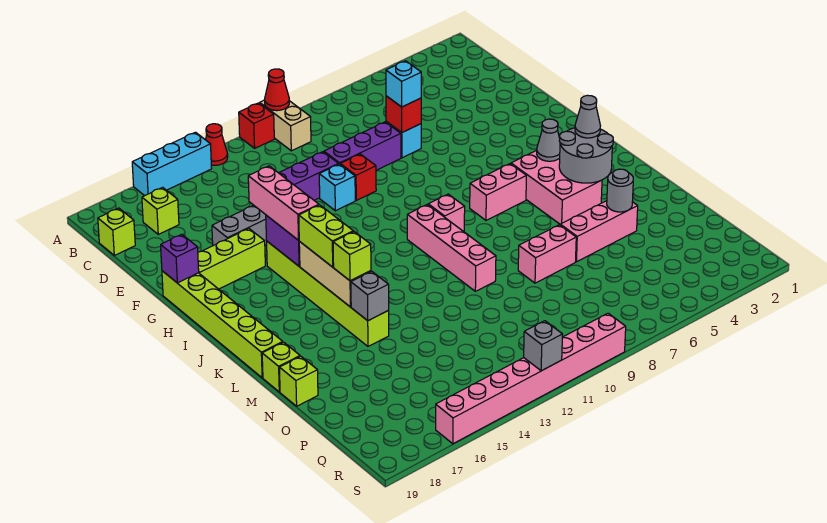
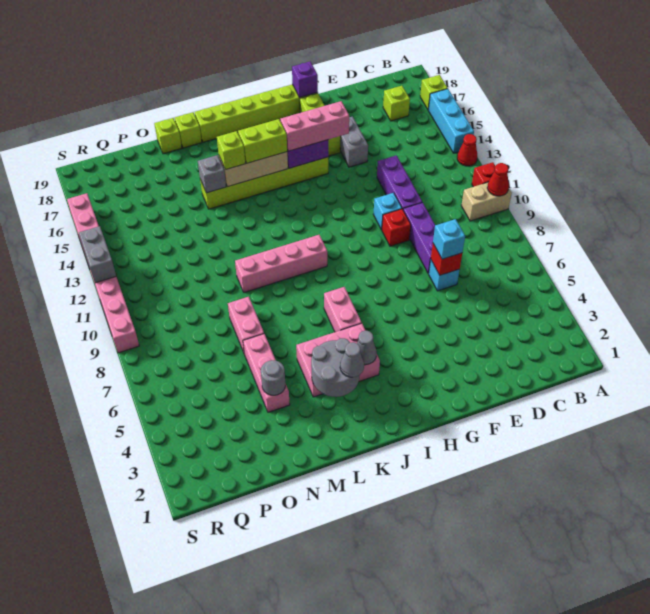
lime brick C19 level 1 -> lime brick A17 level 1
pink brick J9 level 1 -> none
grey brick S12 level 2 -> grey brick S12:S13 level 2

